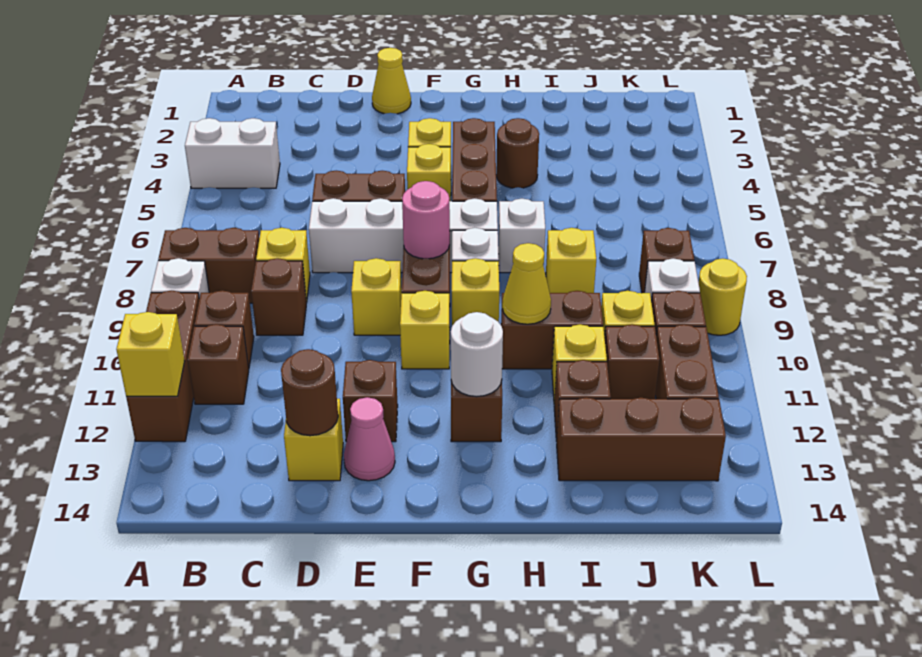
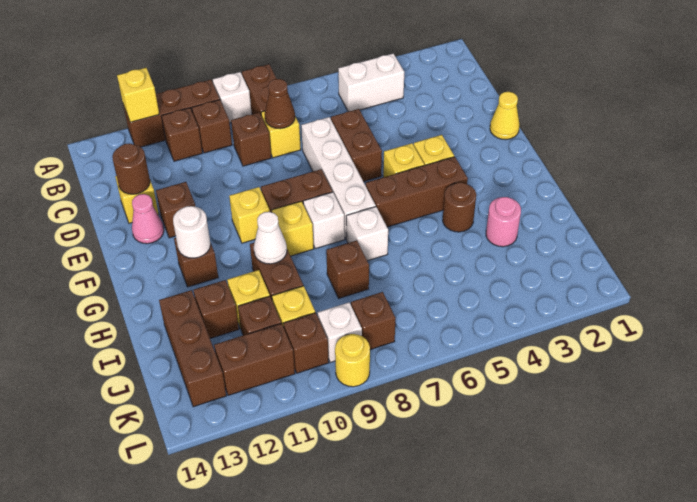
white brick A4:B4 level 1 -> white brick B4:B5 level 1
none -> brown cone C8 level 2
yellow brick E9 level 1 -> none
pink round brick F8 level 2 -> pink round brick I3 level 1
yellow cone H10 level 2 -> white cone H10 level 2
yellow brick I8 level 1 -> brown brick I8 level 1

